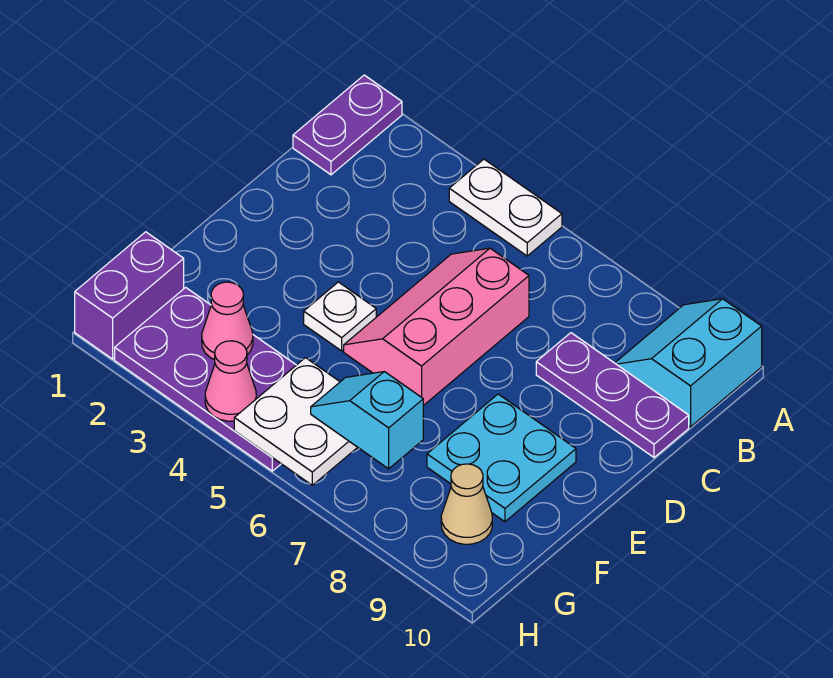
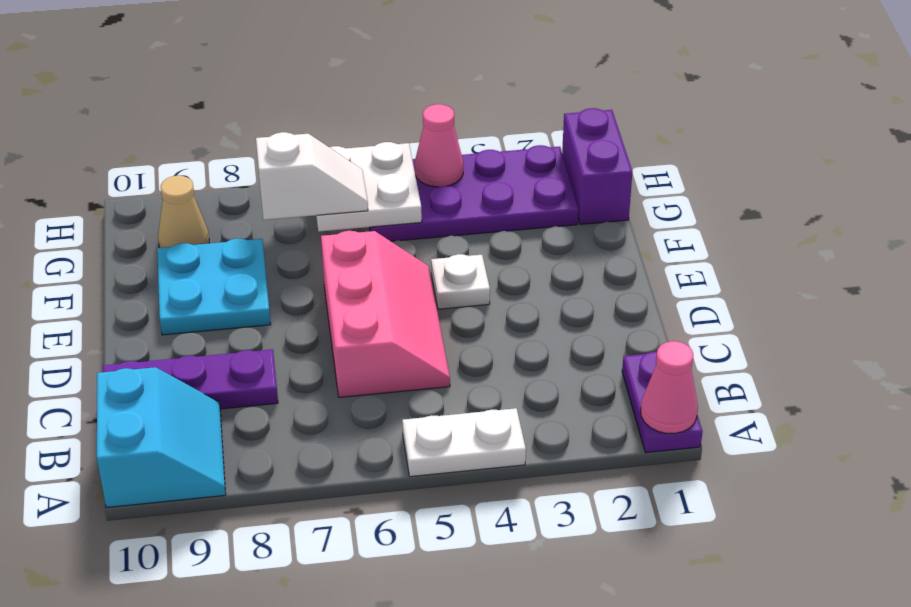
pink cone G3 level 2 -> pink cone A1 level 2
cyan slope G6:G7 level 3 top 7 -> white slope G6:G7 level 3 top 7

